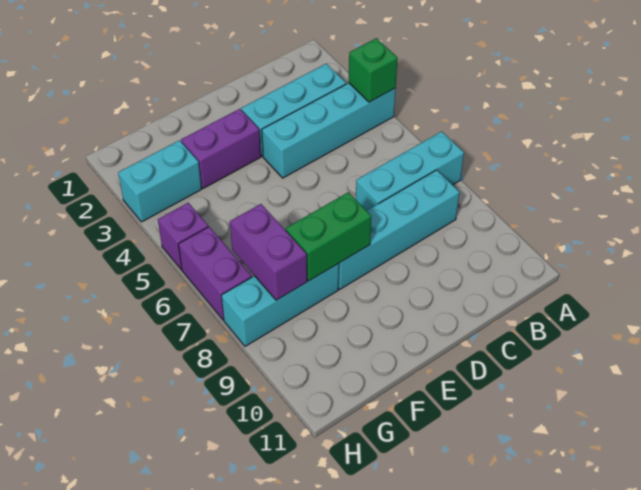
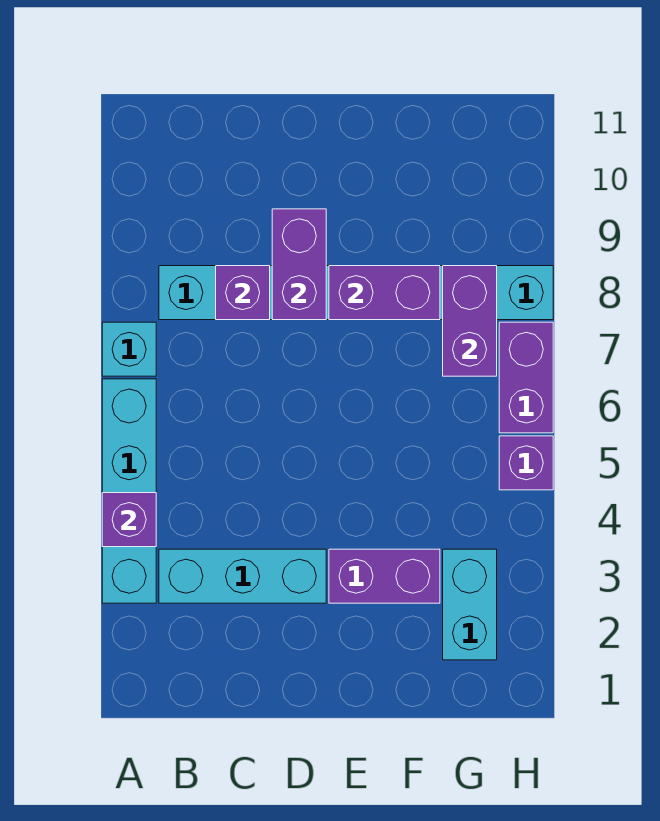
cyan brick A4:D4 level 1 -> cyan brick A3:A6 level 1
green brick A4 level 2 -> purple brick A4 level 2
cyan brick A7:C7 level 1 -> cyan brick A7 level 1
none -> purple brick C8 level 2
none -> purple brick D8:D9 level 2
green brick E8:F8 level 2 -> purple brick E8:F8 level 2
cyan brick G3:H3 level 1 -> cyan brick G2:G3 level 1

